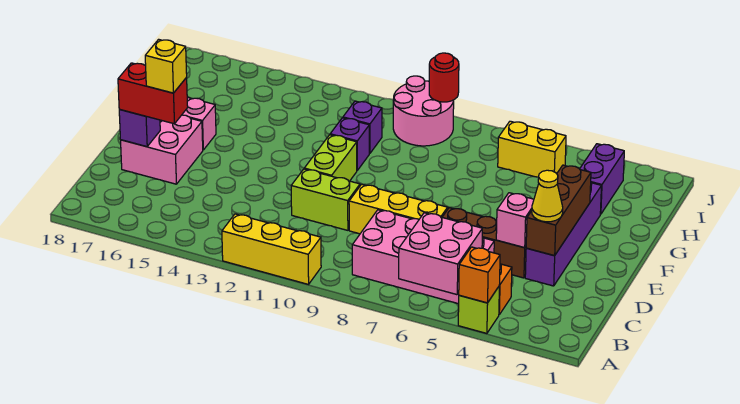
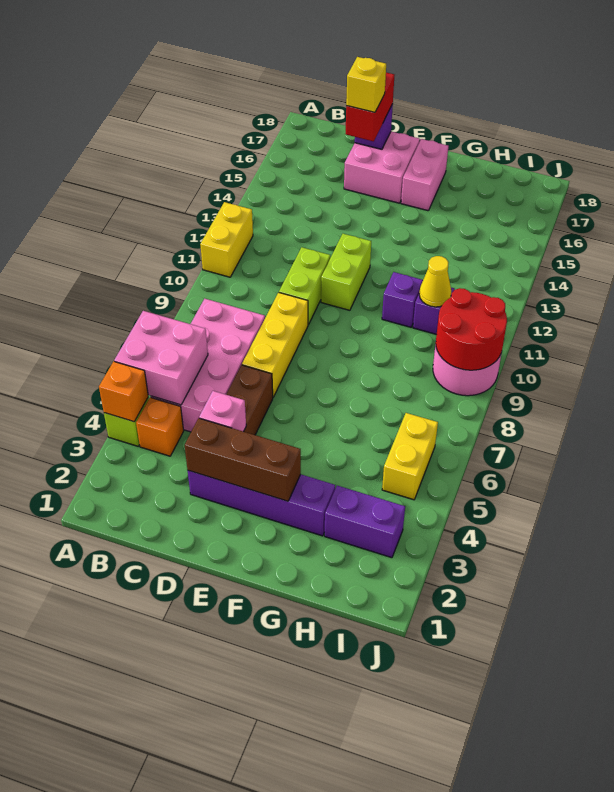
yellow brick A10:A12 level 1 -> yellow brick A11:A12 level 1
yellow cone D3 level 3 -> yellow cone H11 level 2
lime brick E11:F11 level 1 -> lime brick E11:E12 level 1
red round brick J9 level 2 -> red round brick I9:J10 level 2

